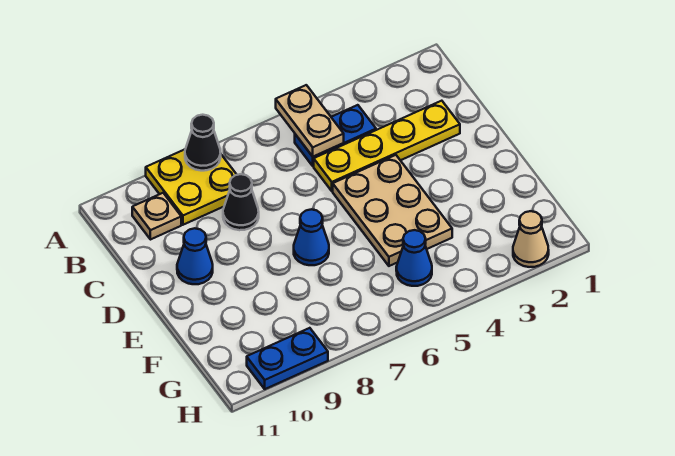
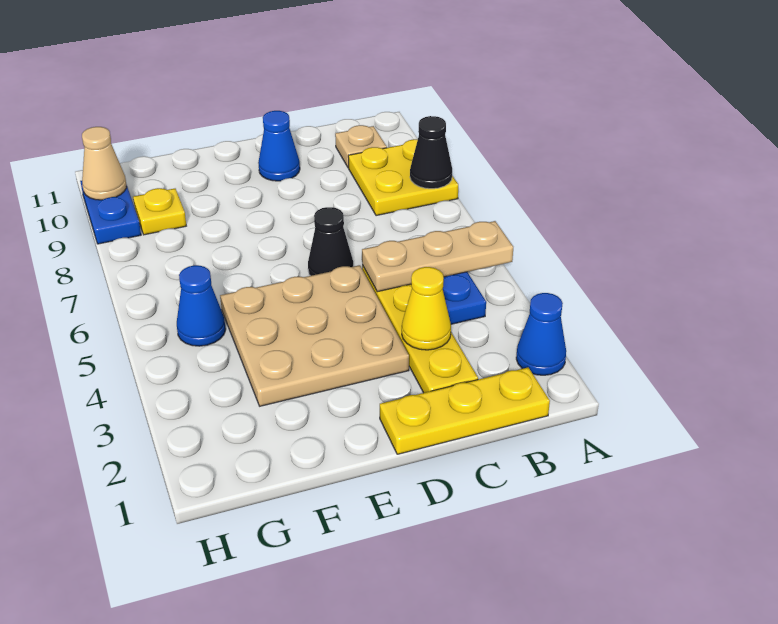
tan plate A5:B5 level 2 -> tan plate A5:C5 level 2
none -> yellow plate B1:D1 level 1
none -> yellow cone C3 level 2
black cone C8 level 1 -> black cone D6 level 1
tan plate D4:F5 level 1 -> tan plate D3:F5 level 1
blue cone E7 level 1 -> blue cone A2 level 1
none -> yellow plate G9 level 1
tan cone H2 level 1 -> tan cone H10 level 2

